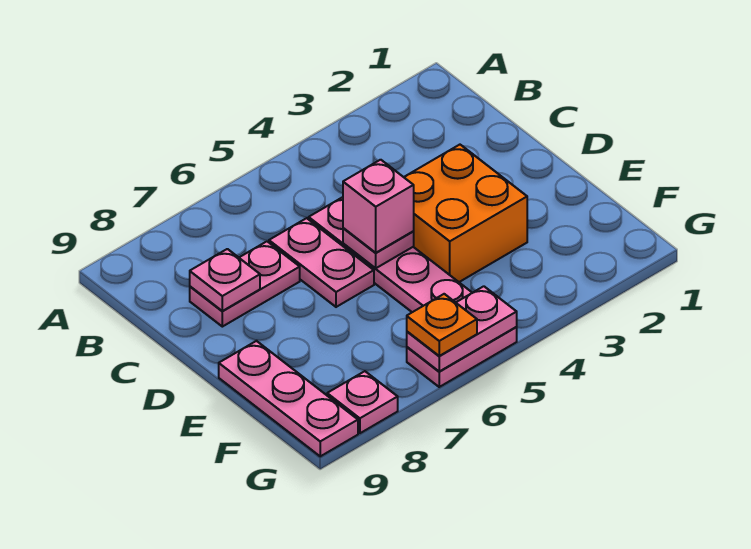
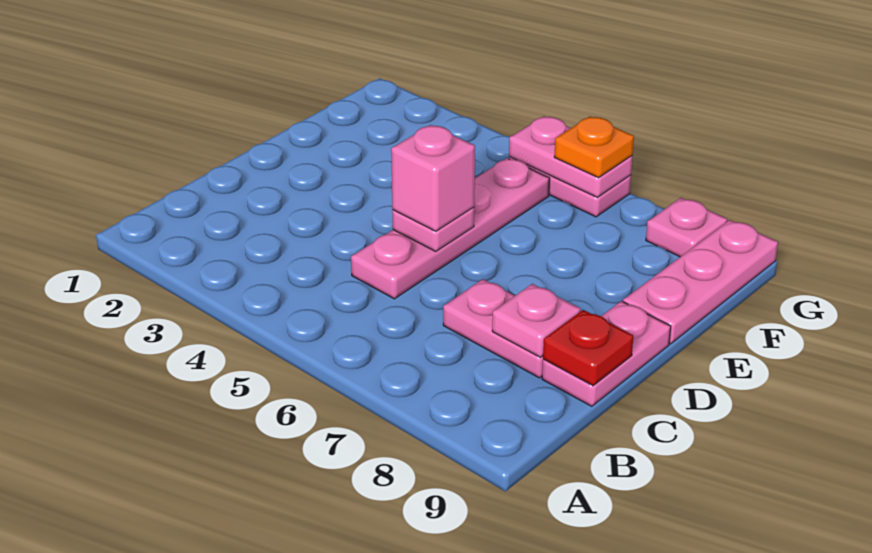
pink plate C6:D6 level 1 -> pink plate C9:D9 level 1
none -> red plate C9 level 2
orange brick D3:E4 level 1 -> none

